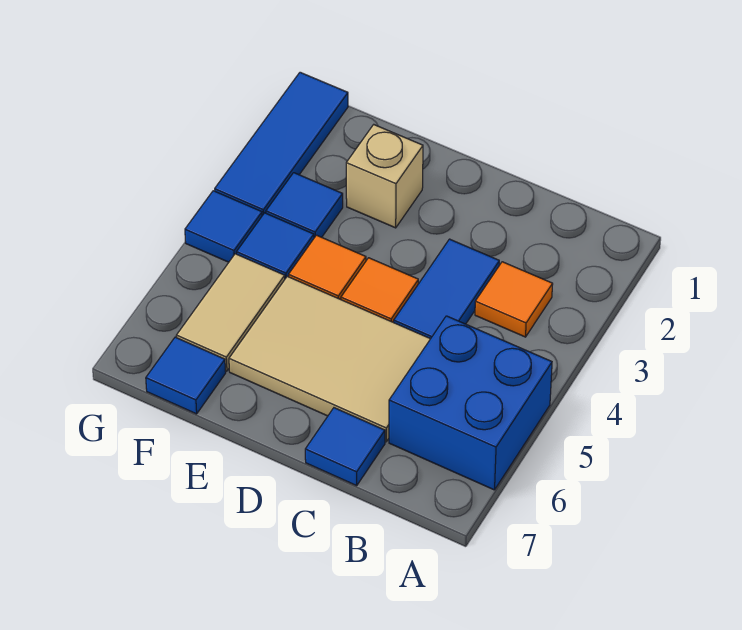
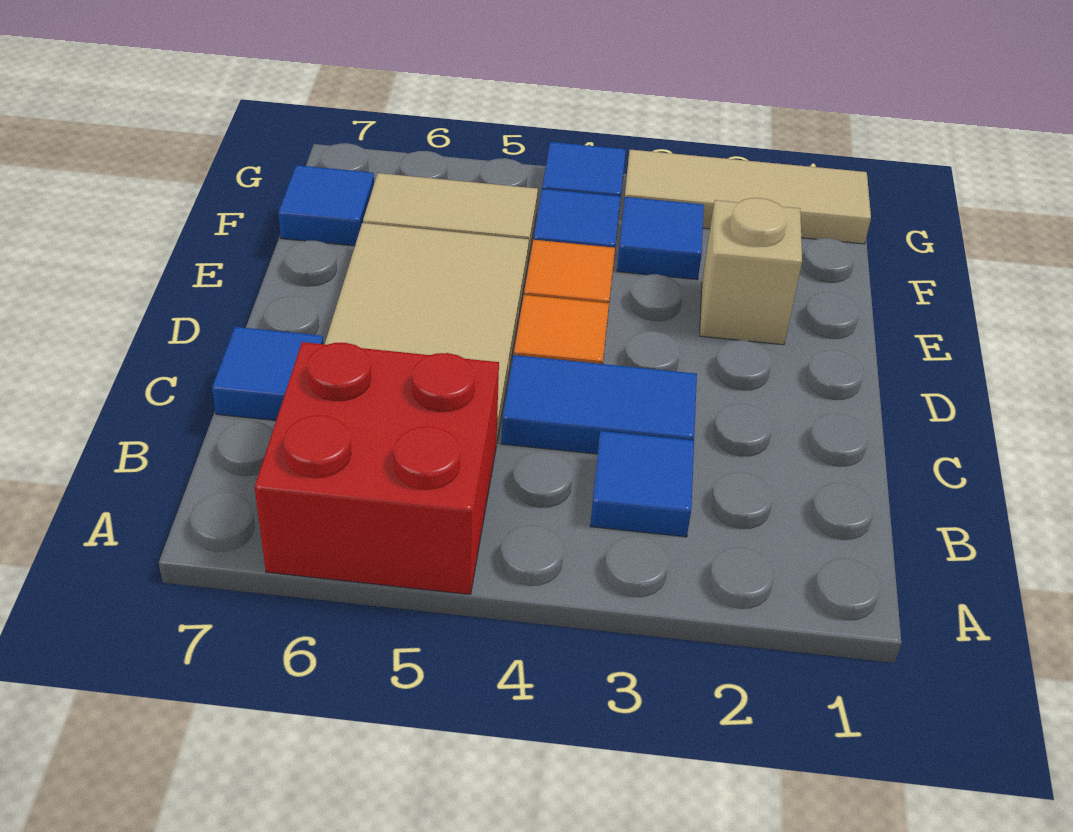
blue brick A5:B6 level 1 -> red brick A5:B6 level 1
orange tile B3 level 1 -> blue tile B3 level 1
blue tile G1:G3 level 1 -> tan tile G1:G3 level 1

